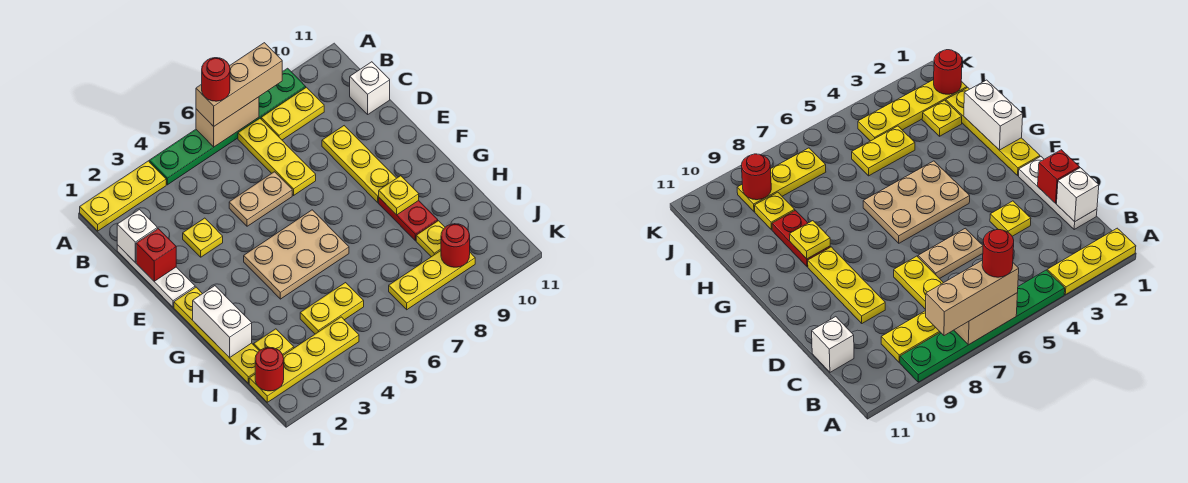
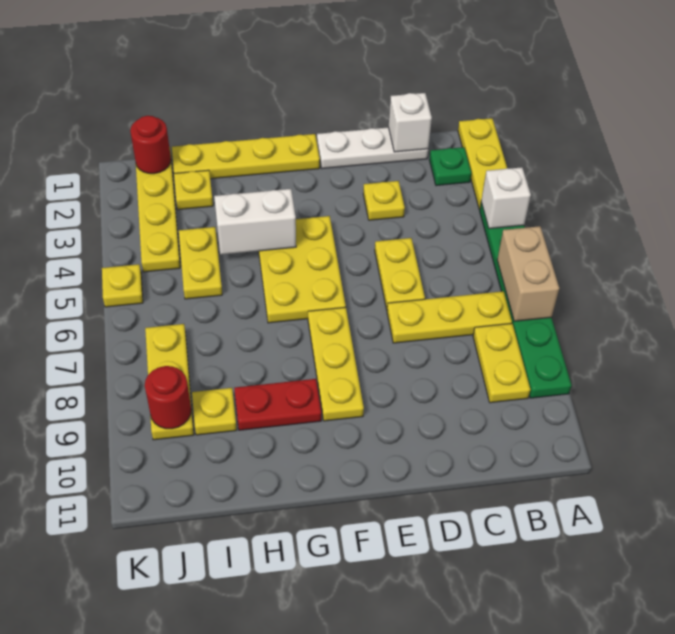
tan brick A6:A8 level 3 -> none
red round brick A6 level 4 -> none
none -> green plate B2 level 1
white brick C11 level 1 -> white brick A4 level 2
red brick D1 level 2 -> none
tan plate D5:D6 level 1 -> yellow plate D5:D6 level 1
yellow plate D9:F9 level 1 -> yellow plate F7:F9 level 1
tan plate F4:G6 level 1 -> yellow plate F4:G6 level 1
white brick G1:H1 level 2 -> white brick G4:H4 level 2
yellow plate G9 level 2 -> yellow plate K5 level 1

